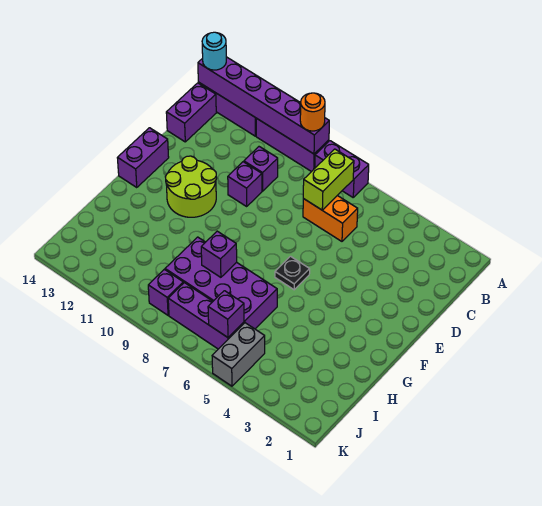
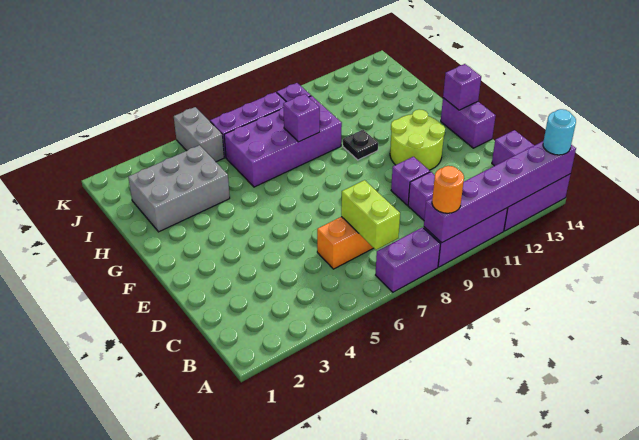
black plate F6 level 1 -> black plate G10 level 1
none -> grey brick H2:I4 level 1
purple brick J6 level 2 -> purple brick F14 level 2

